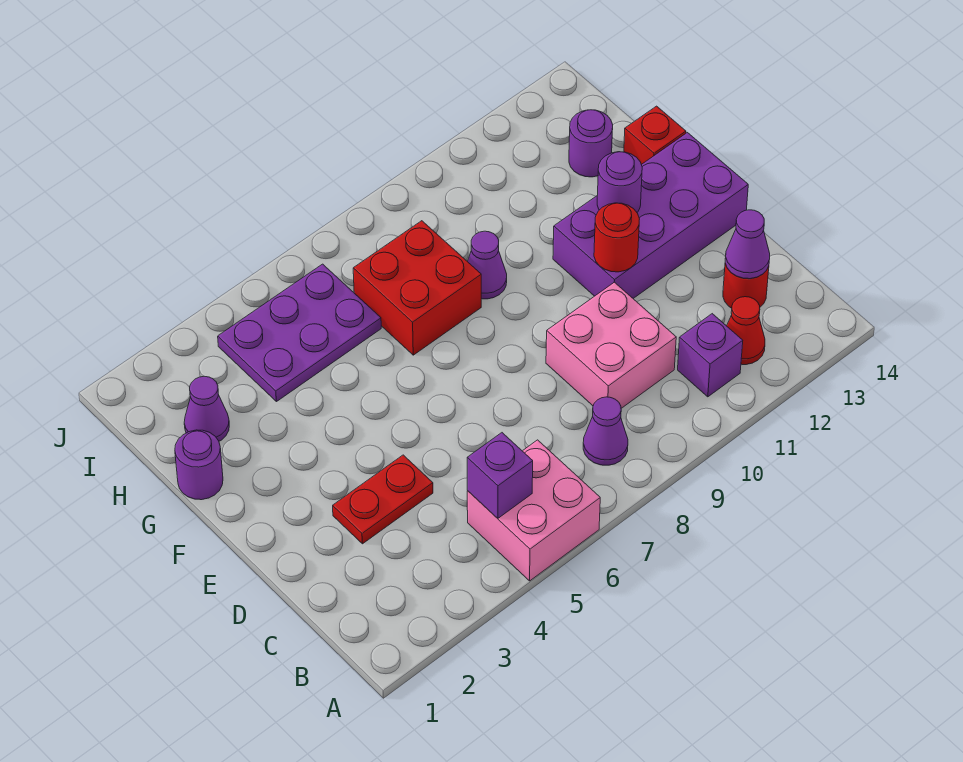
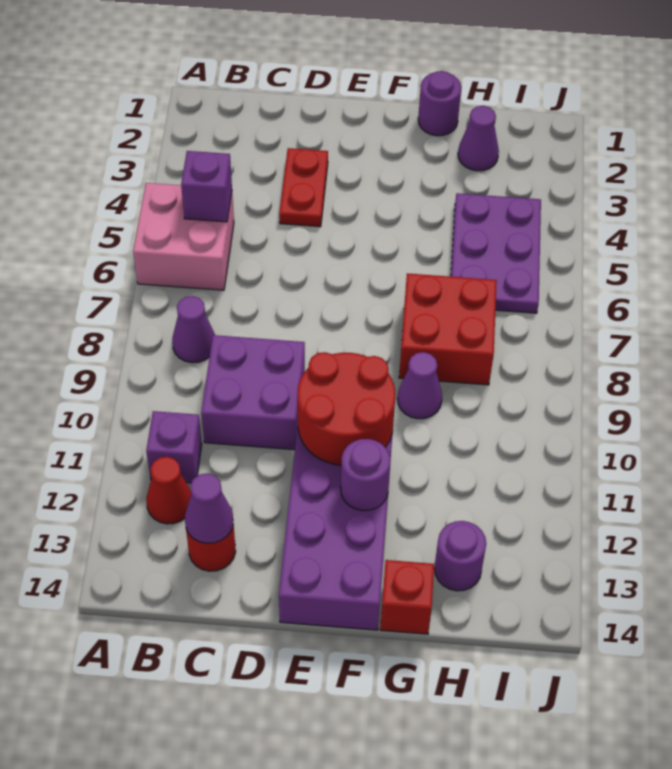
pink brick C9:D10 level 1 -> purple brick C9:D10 level 1
red round brick E11 level 2 -> red round brick E10:F11 level 2

